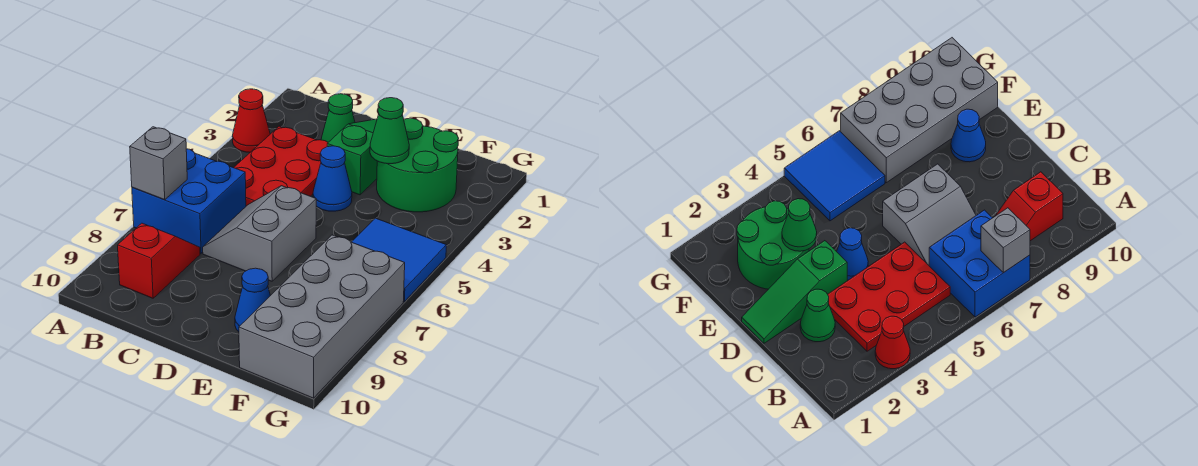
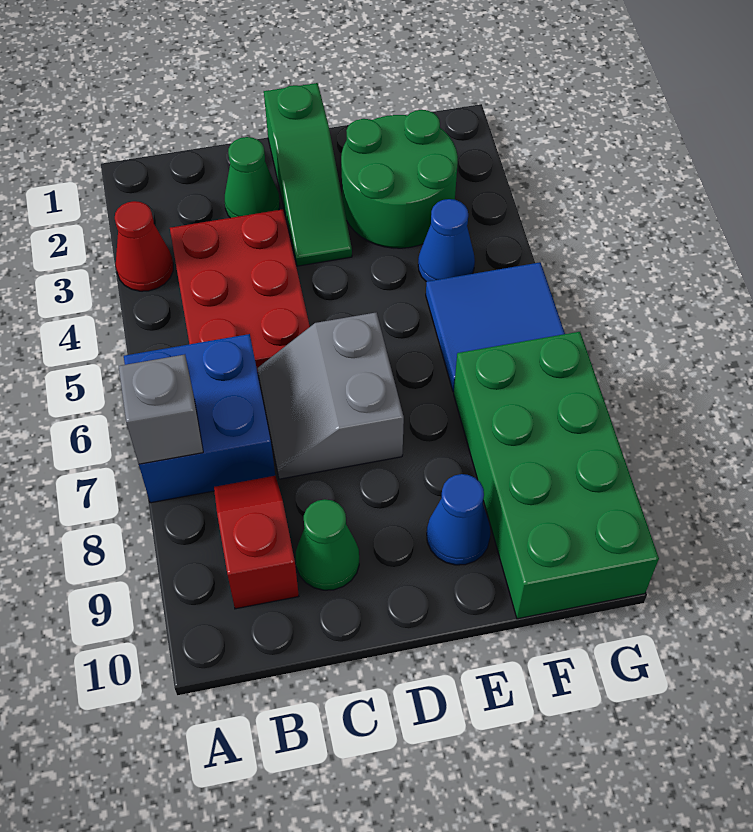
green slope D1:D3 level 1 top 3 -> green slope D1:D3 level 1 top 1
blue cone D4 level 1 -> blue cone F4 level 1
green cone E3 level 2 -> green cone C9 level 1
grey brick F7:G10 level 1 -> green brick F7:G10 level 1

